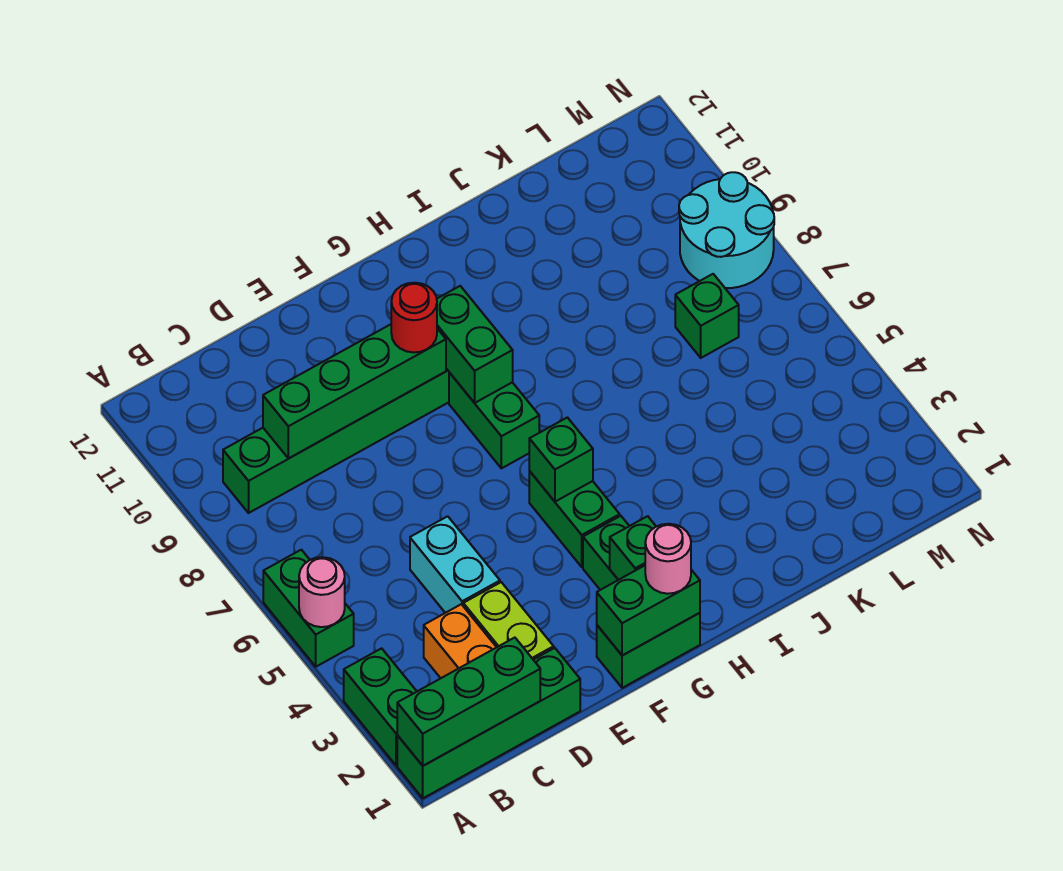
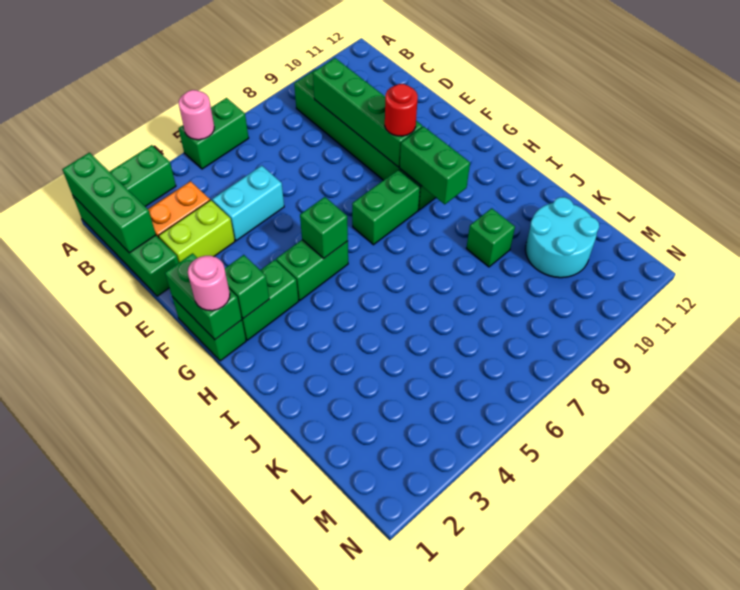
green brick G8:G9 level 2 -> green brick G9:H9 level 2
green brick L7 level 1 -> green brick J9 level 1
cyan round brick M8:N9 level 1 -> cyan round brick K10:L11 level 1

